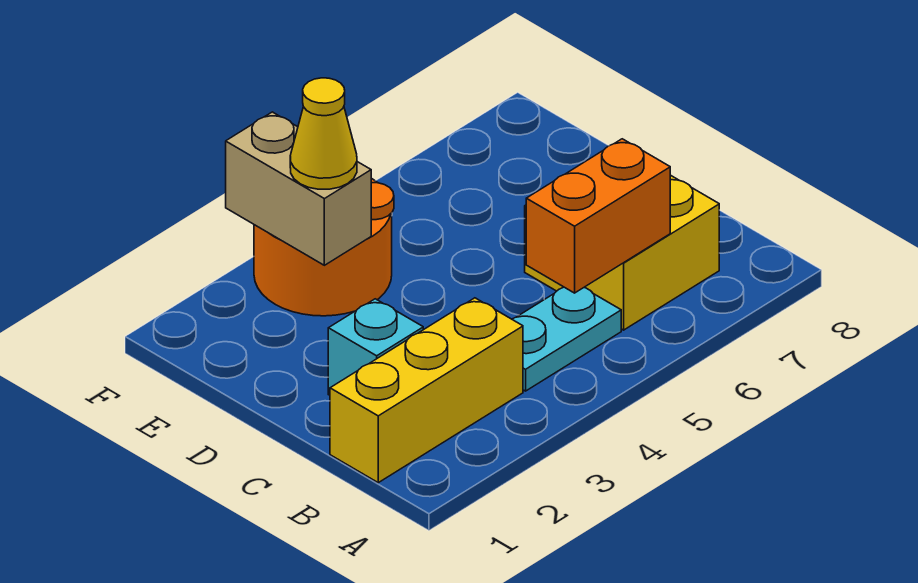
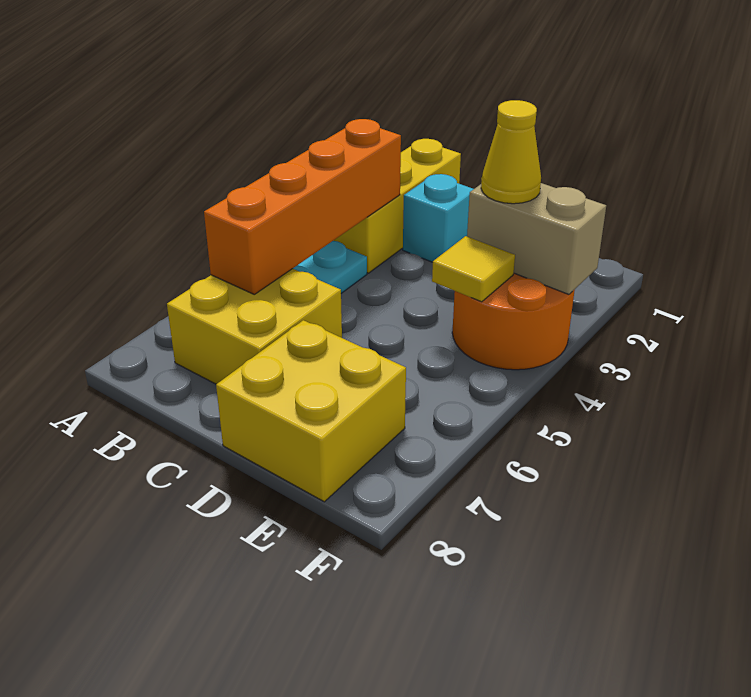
orange brick B5:B6 level 2 -> orange brick B3:B6 level 2
none -> yellow brick D7:E8 level 1
none -> yellow tile E4 level 2

